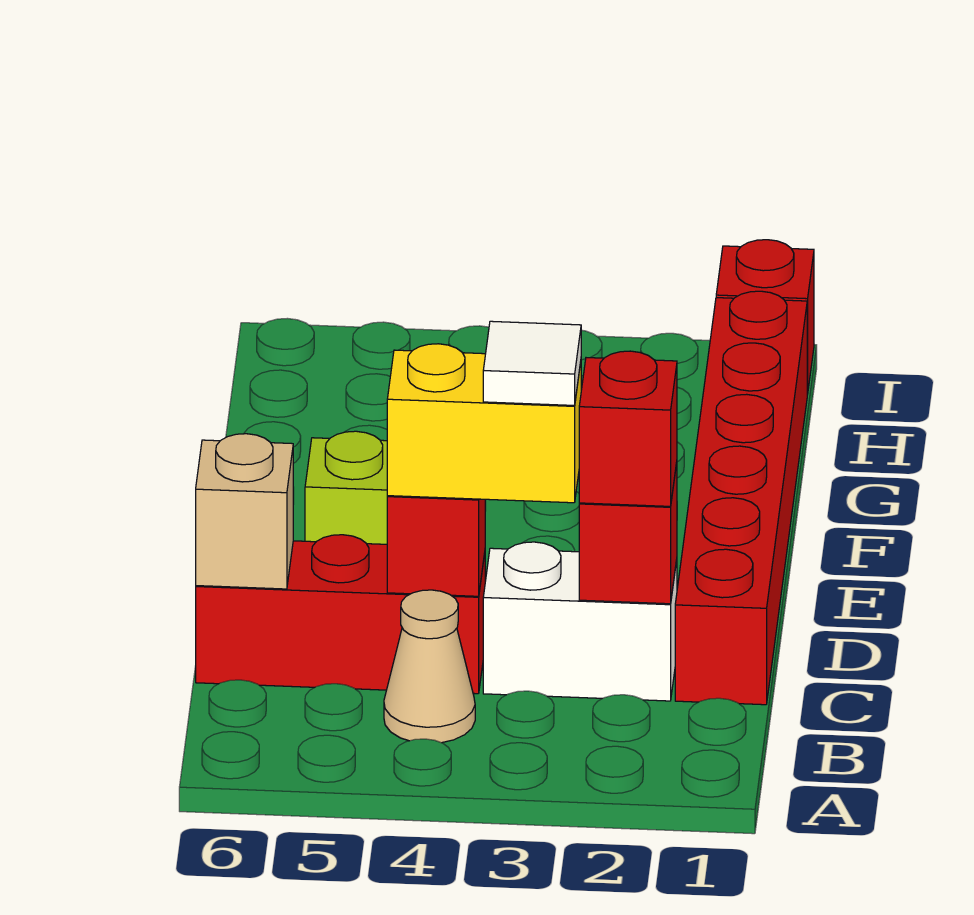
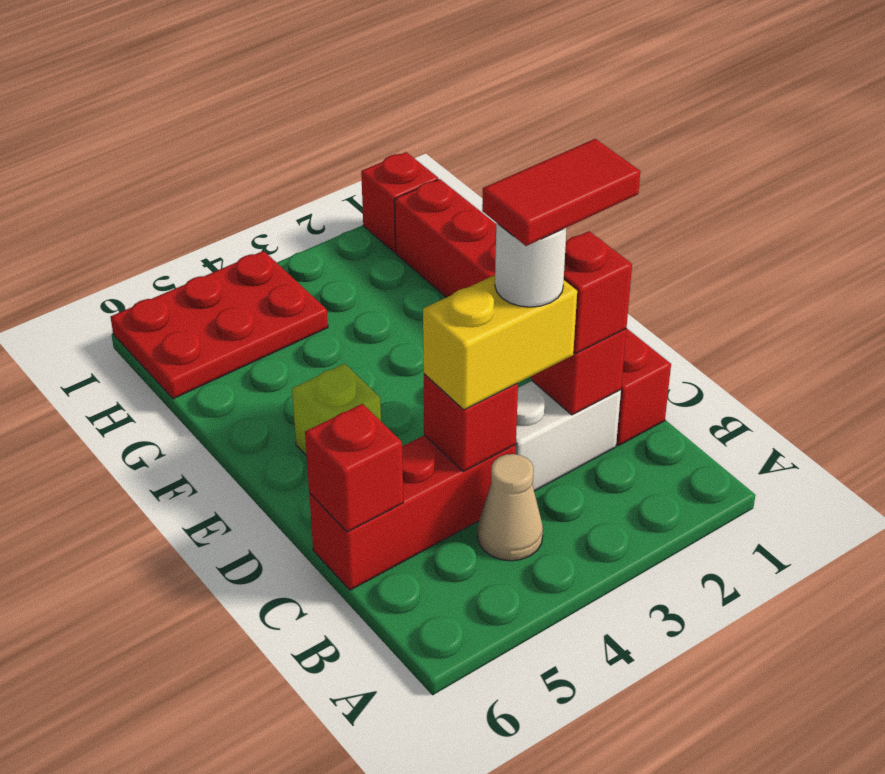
none -> red tile C2:C3 level 5
white tile C3 level 4 -> white round brick C3 level 4
tan brick C6 level 2 -> red brick C6 level 2
none -> red plate H4:I6 level 1

